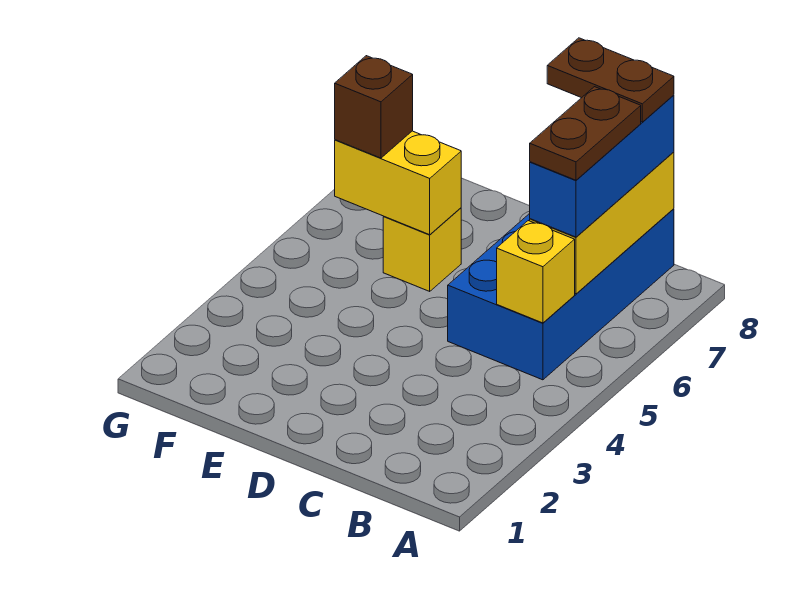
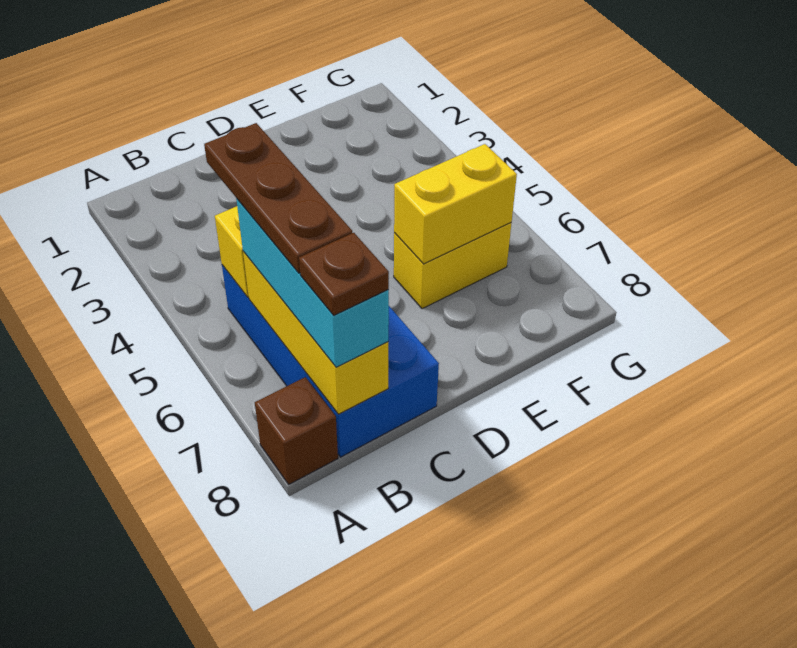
blue brick B6:B8 level 3 -> cyan brick B6:B8 level 3
brown plate B6:B7 level 4 -> brown plate B5:B7 level 4
brown plate B8:C8 level 4 -> brown plate B8 level 4
yellow brick E6 level 1 -> yellow brick E6:F6 level 1
brown brick F6 level 3 -> brown brick A8 level 1

